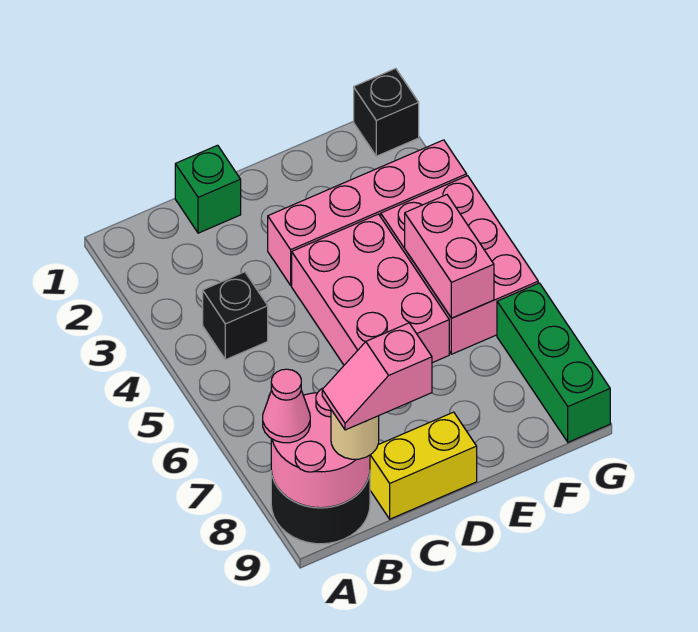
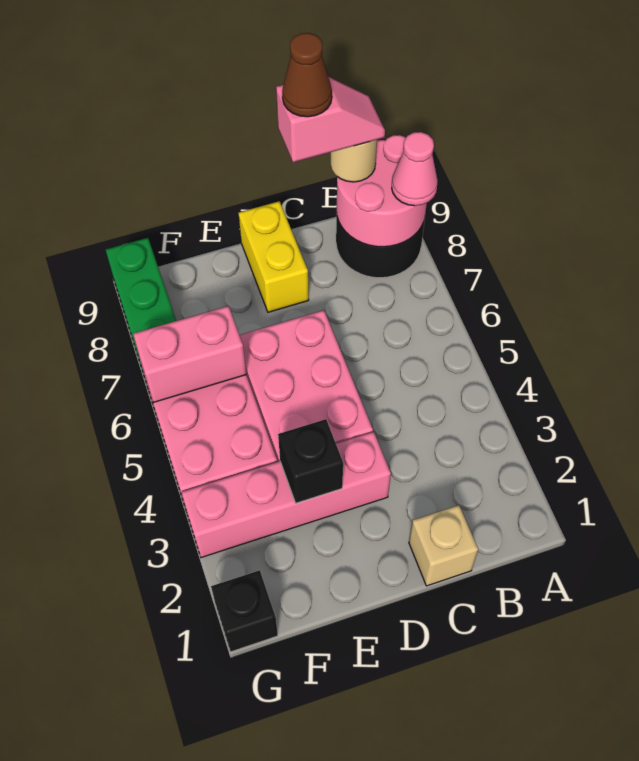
black brick B4 level 1 -> black brick E3 level 2
green brick C1 level 1 -> tan brick C1 level 1
yellow brick C9:D9 level 1 -> yellow brick D8:D9 level 1
none -> brown cone C9 level 5
pink brick F5:F6 level 2 -> pink brick F6:G6 level 2

